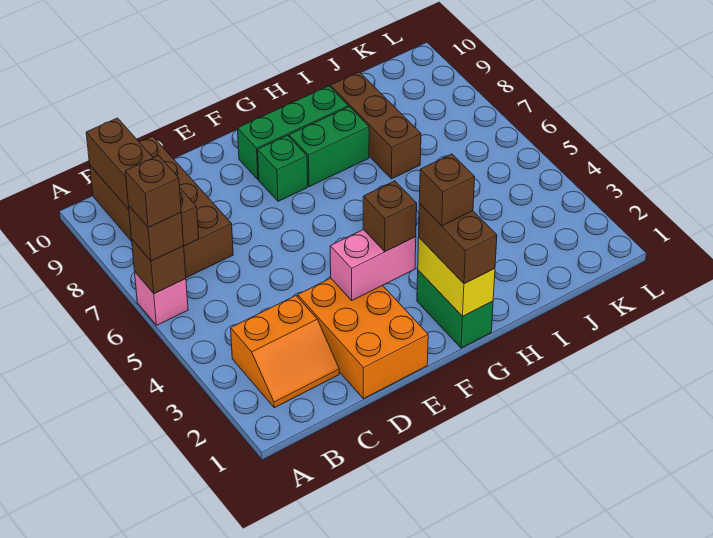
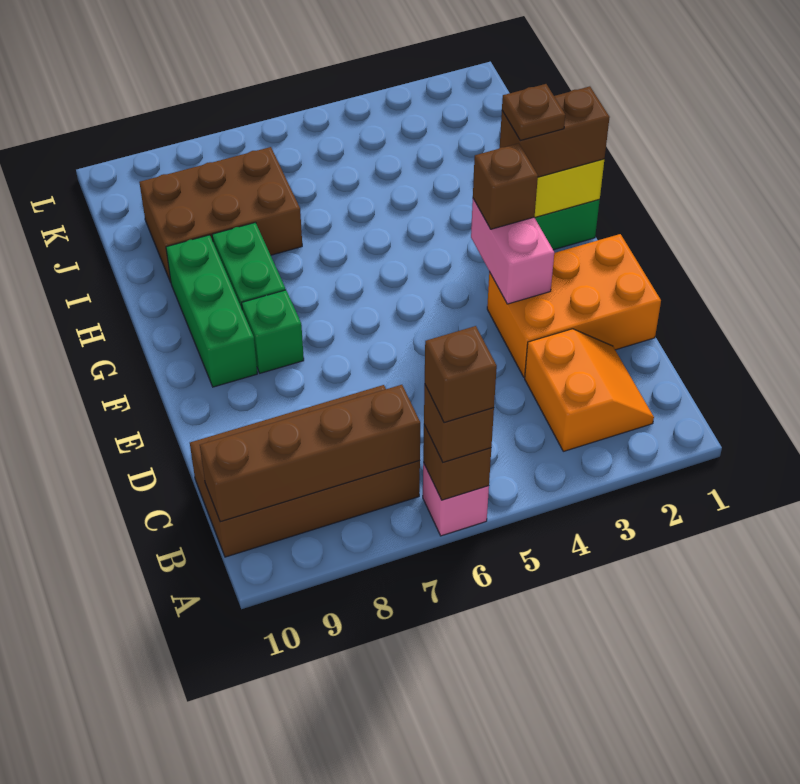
brown brick G2 level 4 -> brown plate G2 level 4
brown brick I7:I9 level 1 -> brown brick I7:J9 level 1

